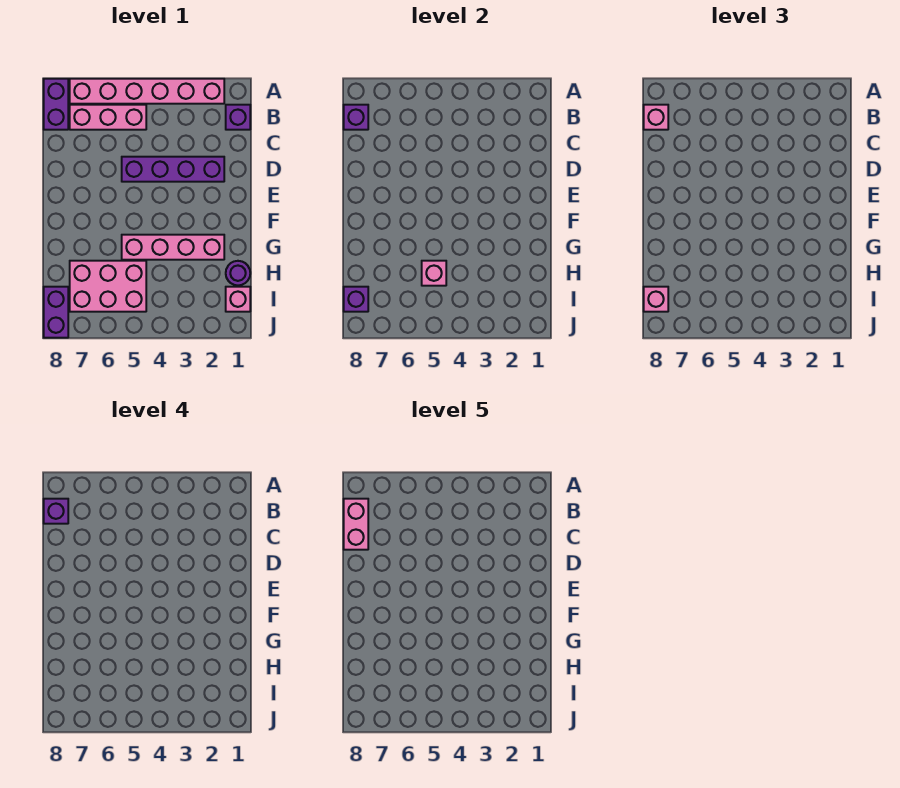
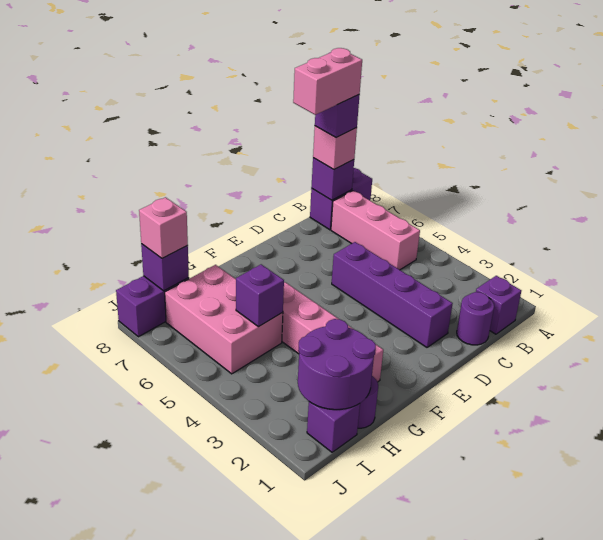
pink brick A2:A7 level 1 -> none
none -> purple round brick C1 level 1
none -> purple round brick H1:I2 level 2
pink brick H5 level 2 -> purple brick H5 level 2
pink brick I1 level 1 -> purple brick I1 level 1

